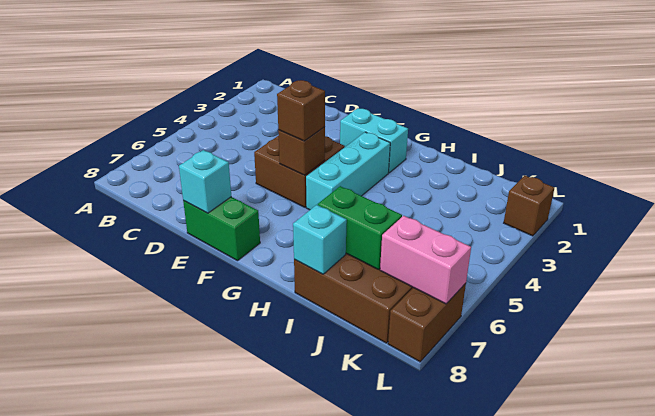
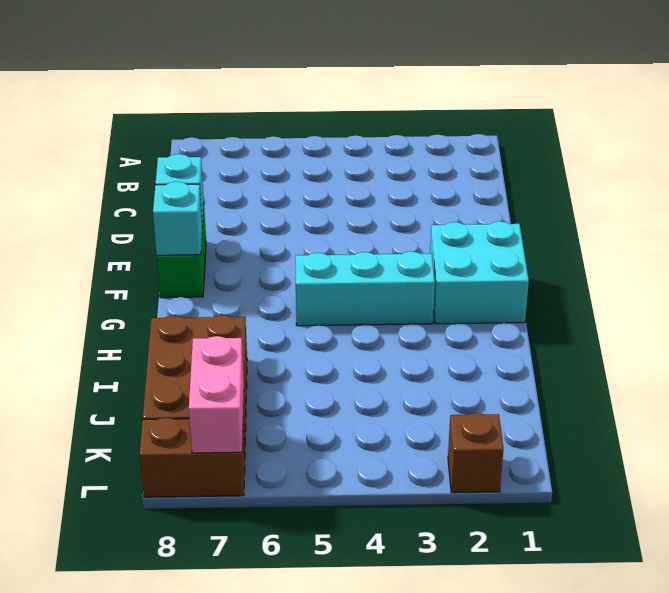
brown brick E4:F5 level 1 -> none
cyan brick F2:G2 level 1 -> cyan brick F1:G2 level 1
brown brick F5 level 2 -> none
brown brick F5 level 3 -> none
green brick I7:J7 level 2 -> none
cyan brick I8 level 2 -> cyan brick F8 level 2

